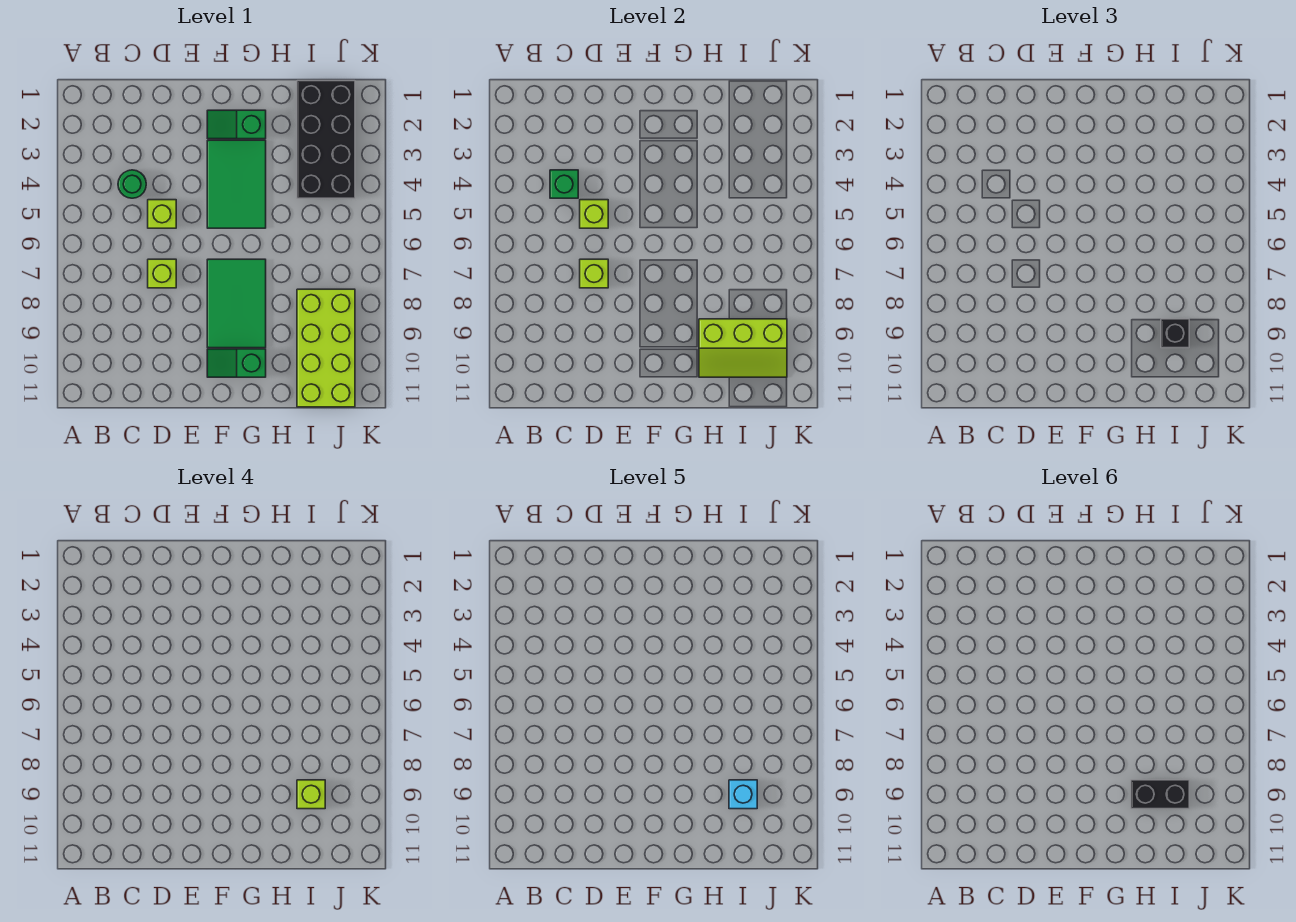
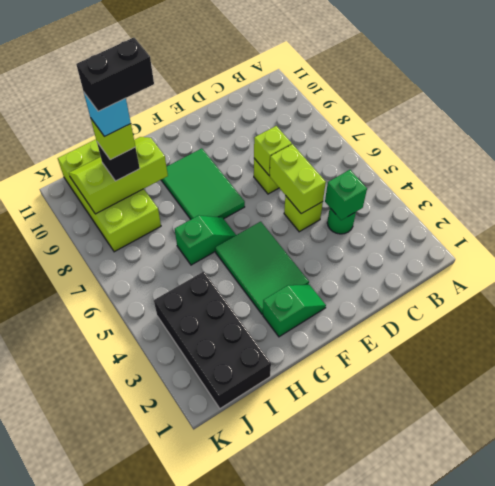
lime brick D5 level 2 -> lime brick D5:D6 level 2
green slope F10:G10 level 1 top G -> green slope G6:H6 level 1 top H

